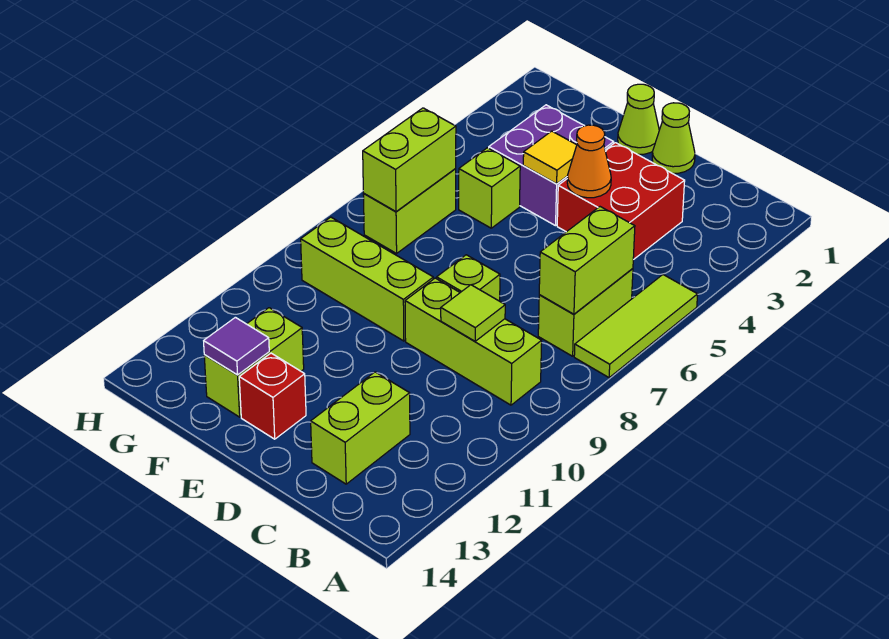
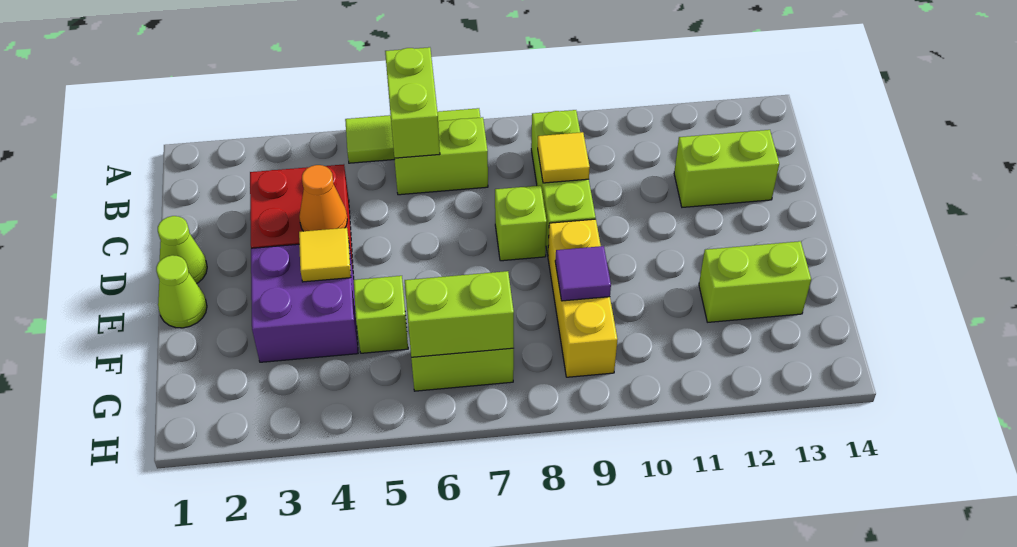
lime brick B6:B7 level 2 -> lime brick A6:B6 level 2
lime tile C9 level 2 -> yellow tile C9 level 2
lime brick E9:G9 level 1 -> yellow brick E9:G9 level 1
red brick E13 level 1 -> none
purple tile F13 level 2 -> purple tile F9 level 2

